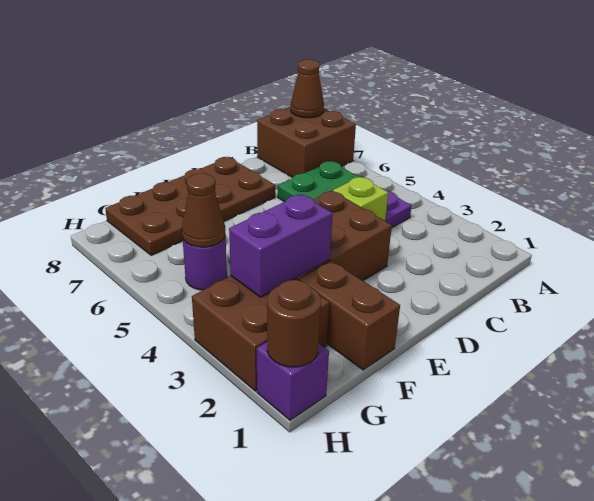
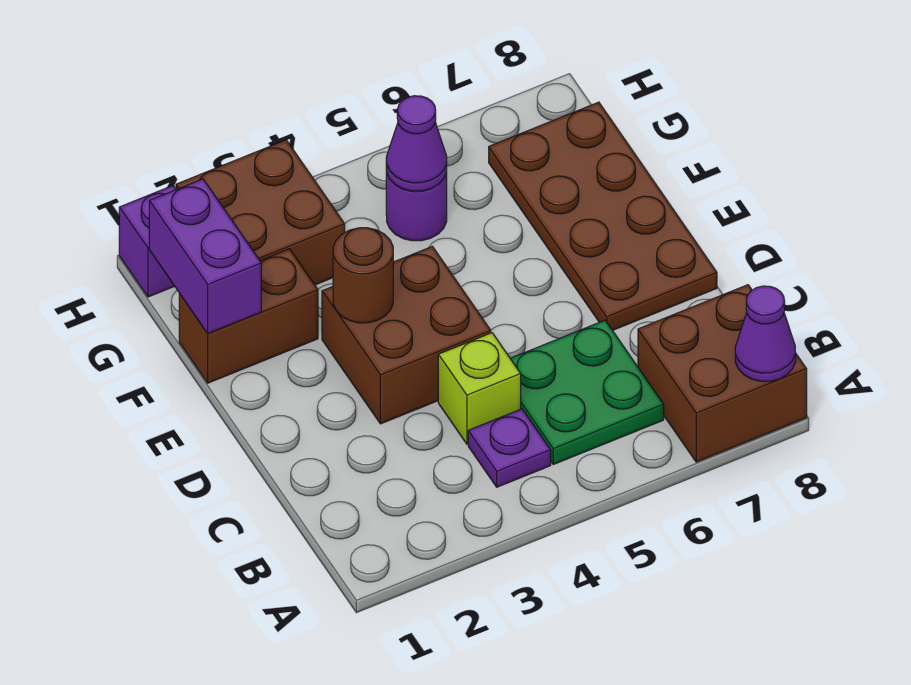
brown cone A8 level 2 -> purple cone A8 level 2
purple brick F3:G3 level 2 -> purple brick F1:G1 level 2
brown cone G5 level 2 -> purple cone G5 level 2
brown round brick H1 level 2 -> brown round brick E3 level 2

